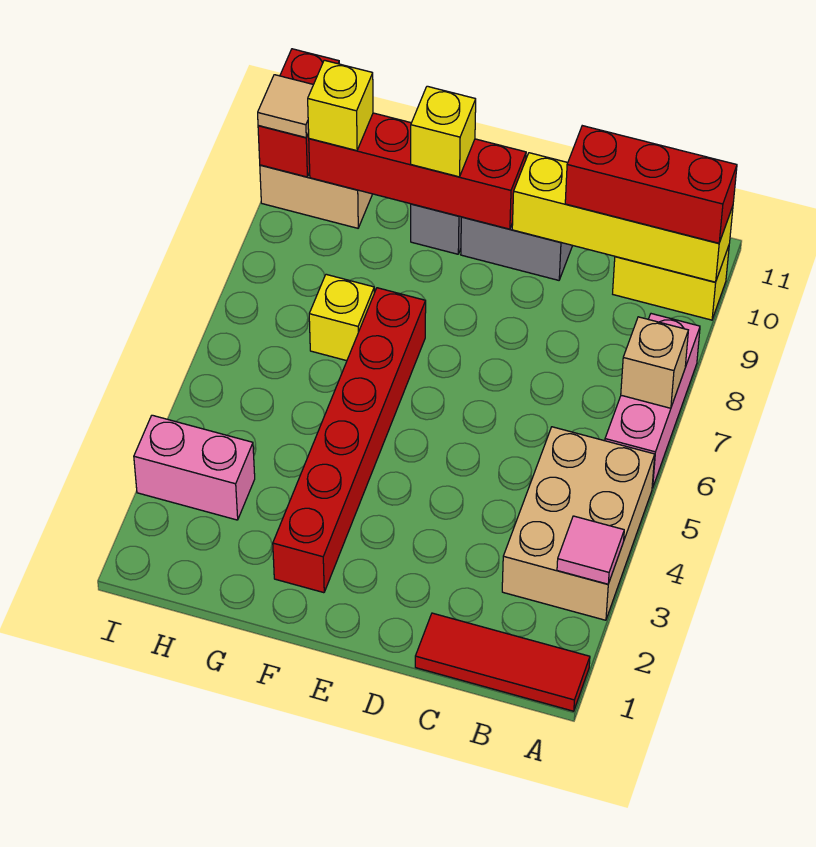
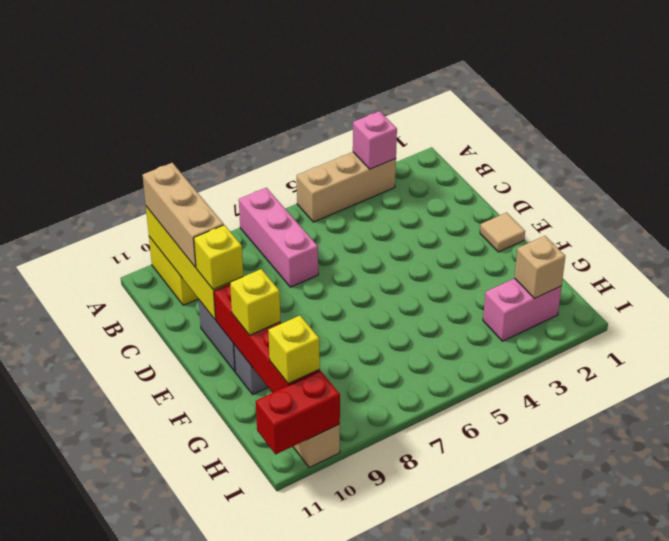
red tile A1:C1 level 1 -> none
tan brick A3:B5 level 1 -> tan brick A3:A5 level 1
pink tile A3 level 2 -> pink brick A3 level 2
pink brick A6:A8 level 1 -> pink brick A7:C7 level 1
tan brick A7 level 2 -> tan brick H2 level 2
red brick A10:C10 level 3 -> tan brick A10:C10 level 3
red brick F2:F7 level 1 -> none
yellow brick G7 level 1 -> yellow brick D10 level 3
pink brick H3:I3 level 1 -> pink brick H2:H3 level 1
tan tile I10 level 3 -> tan tile E1 level 1

